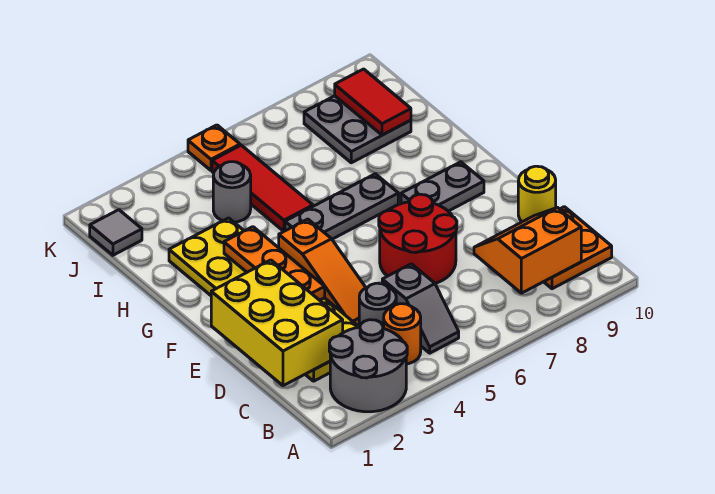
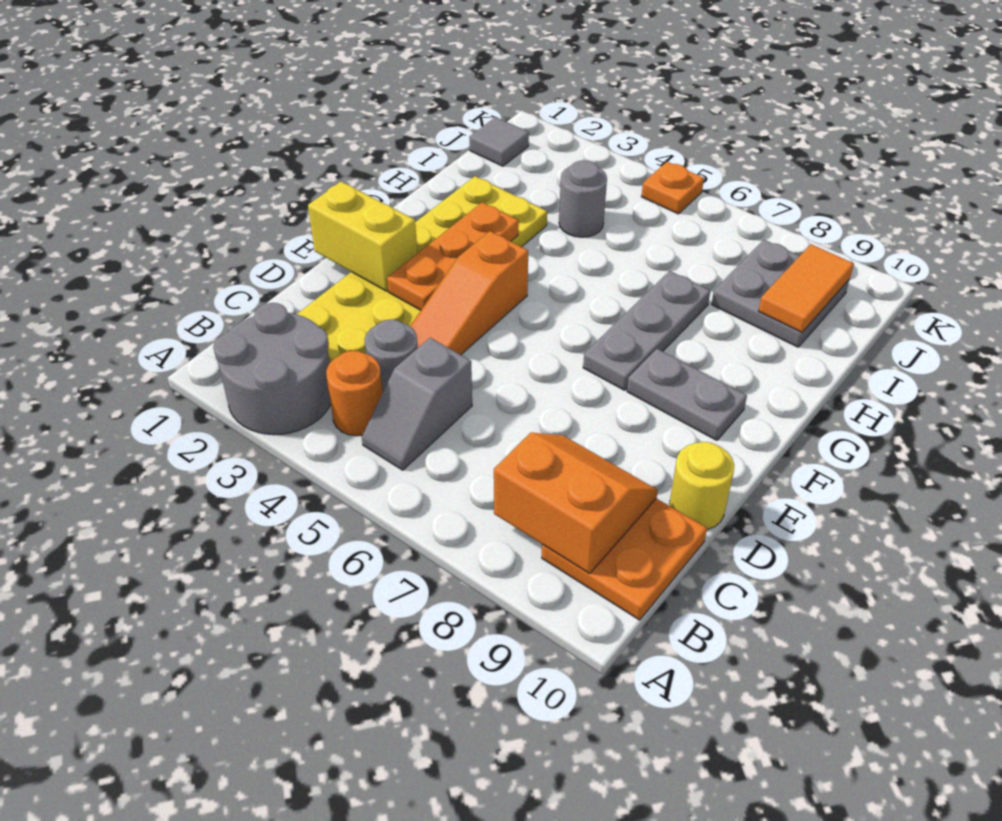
yellow brick C1:E2 level 2 -> yellow brick E1:E2 level 2
red round brick D6:E7 level 1 -> none
grey plate G5:G7 level 1 -> grey plate F7:H7 level 1
red tile H5:J5 level 1 -> none
red tile I9:J9 level 2 -> orange tile I9:J9 level 2

